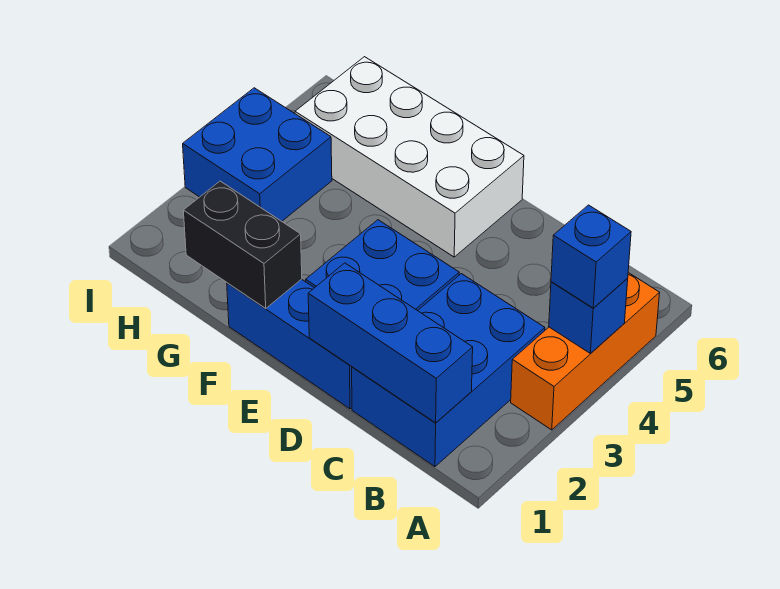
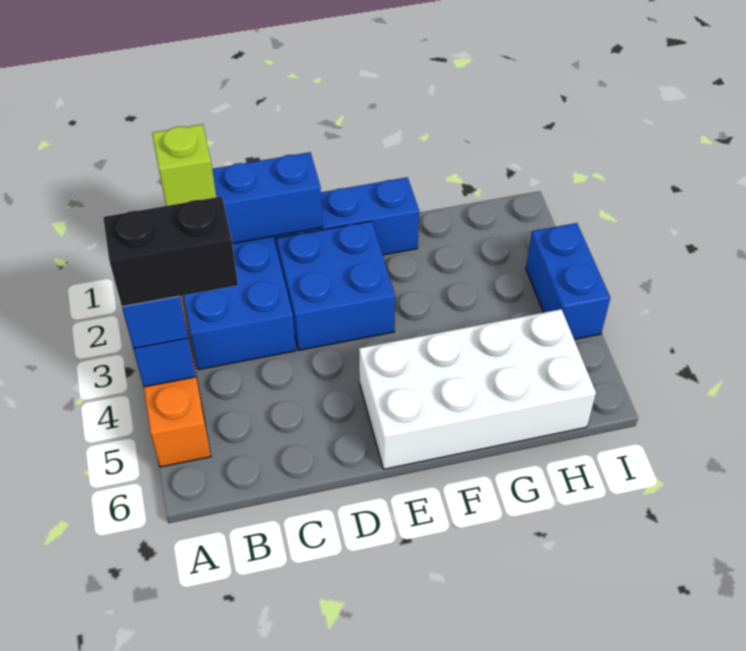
none -> lime brick B1 level 3
black brick F1:G1 level 2 -> black brick A4:B4 level 4
blue brick H3:I4 level 1 -> blue brick I3:I4 level 1

